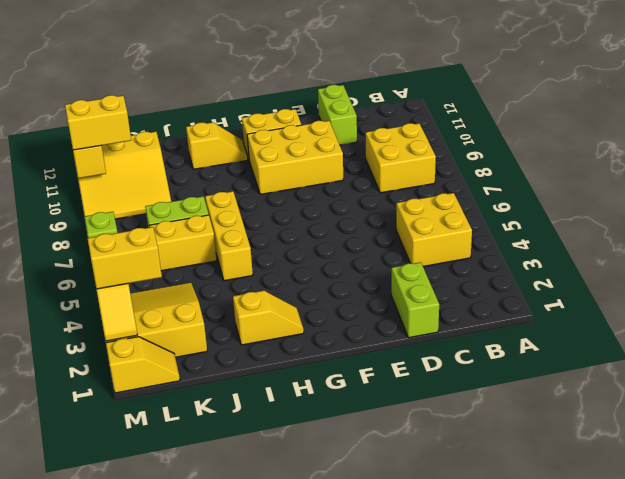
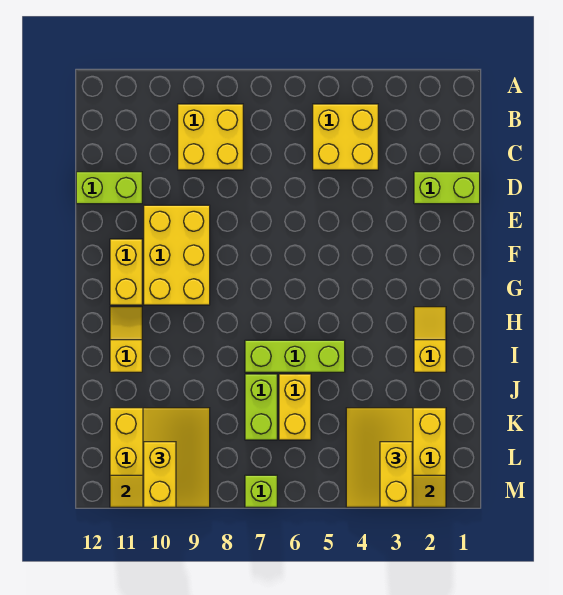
yellow brick I5:I7 level 1 -> lime brick I5:I7 level 1
yellow slope L1:M1 level 1 top M -> none

